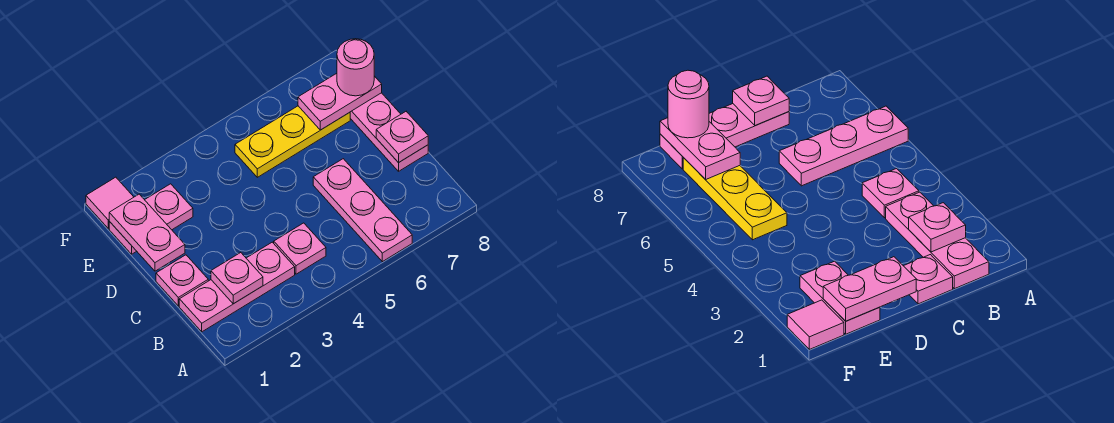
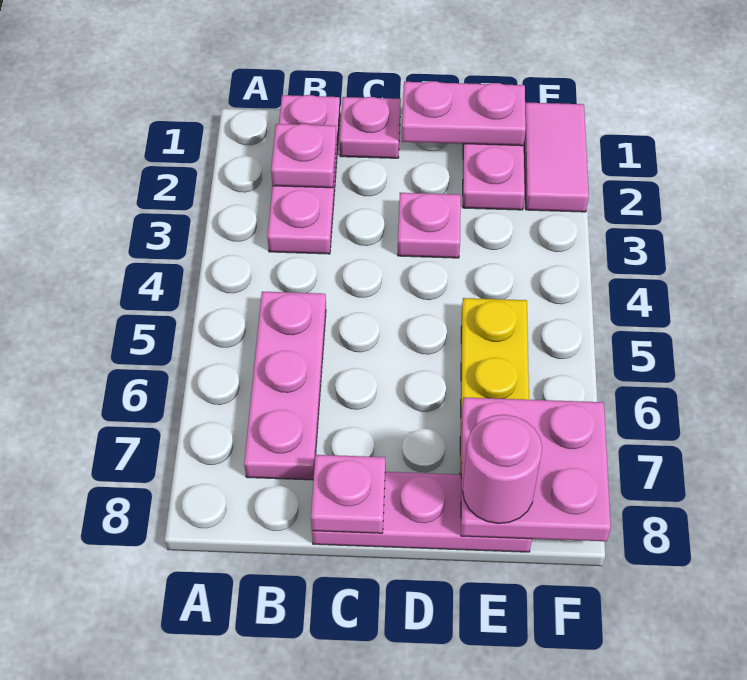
pink plate A6:C6 level 1 -> pink plate B5:B7 level 1
pink plate B4 level 1 -> pink plate D3 level 1
pink plate E7:E8 level 2 -> pink plate E7:F8 level 2
pink tile F1 level 1 -> pink tile F1:F2 level 1

